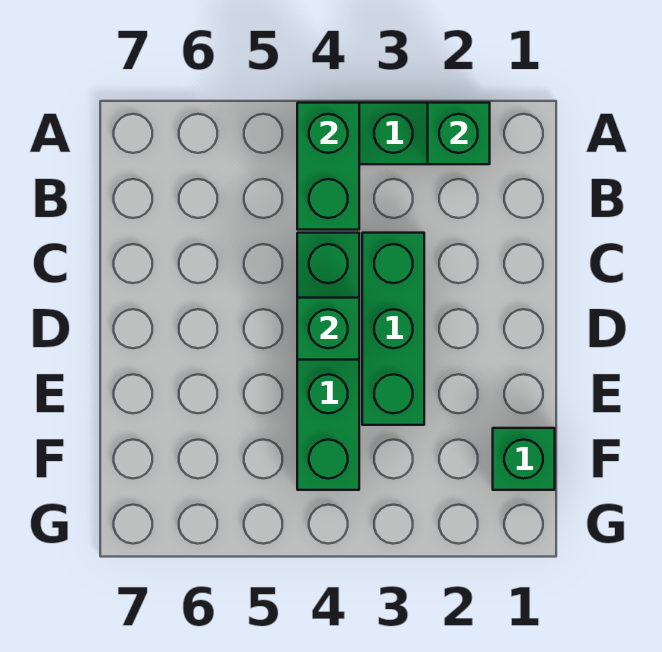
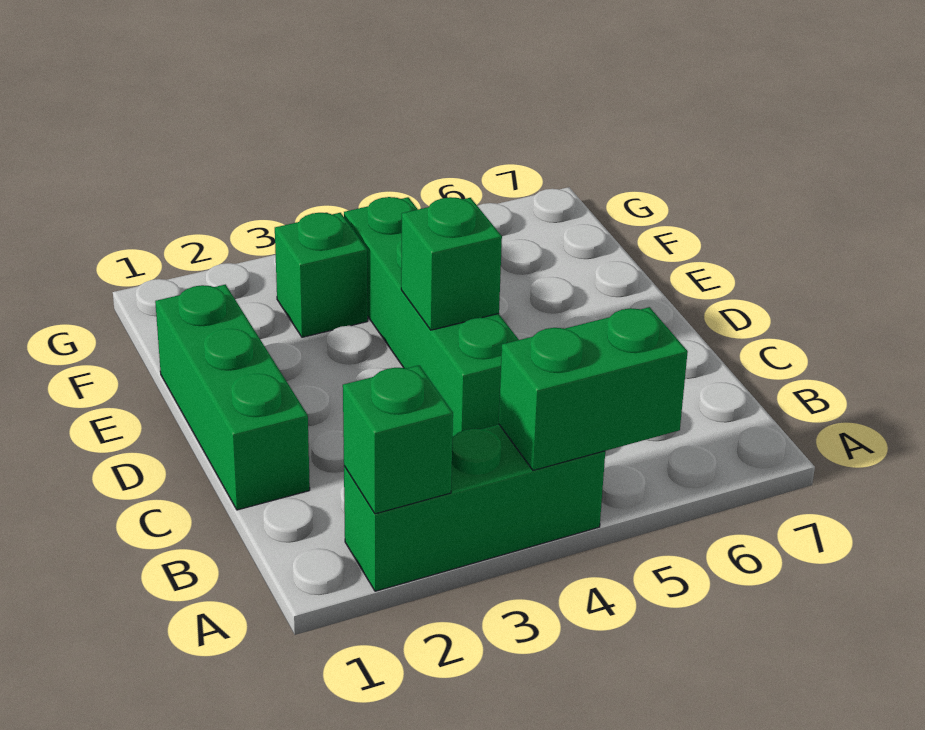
green brick A4:B4 level 2 -> green brick A4:A5 level 2
green brick C3:E3 level 1 -> green brick C1:E1 level 1
green brick F1 level 1 -> green brick F3 level 1

